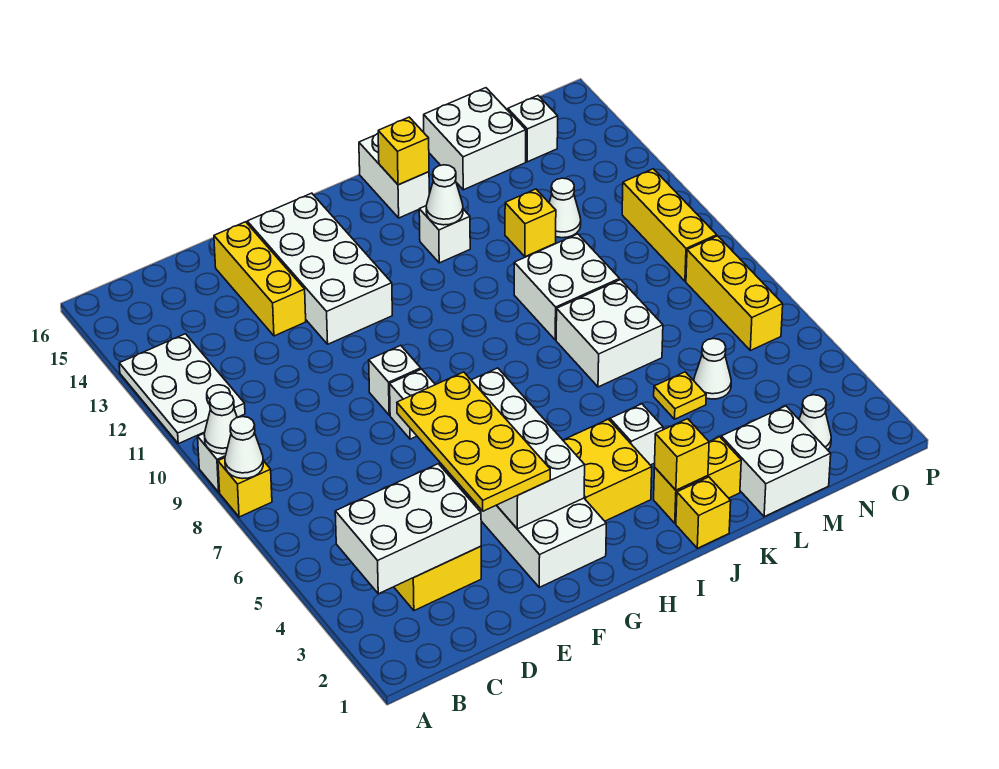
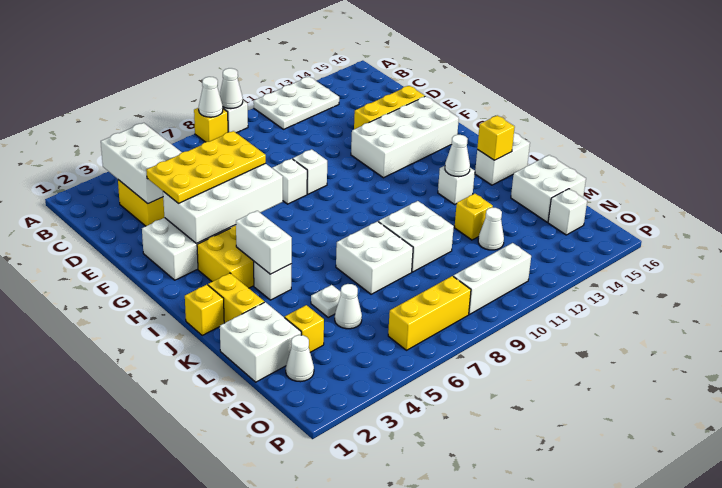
none -> white brick I4:J4 level 2
yellow brick J2 level 2 -> yellow brick M3 level 1
yellow plate L5 level 1 -> white plate L5 level 1
yellow brick O9:O11 level 1 -> white brick O9:O11 level 1

